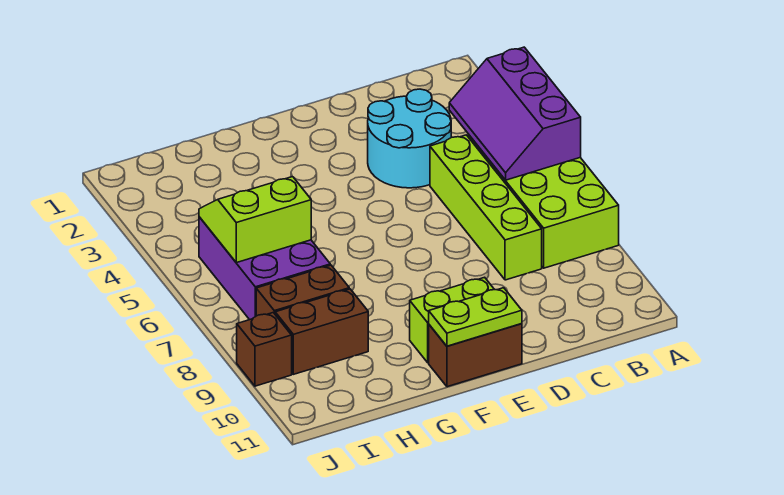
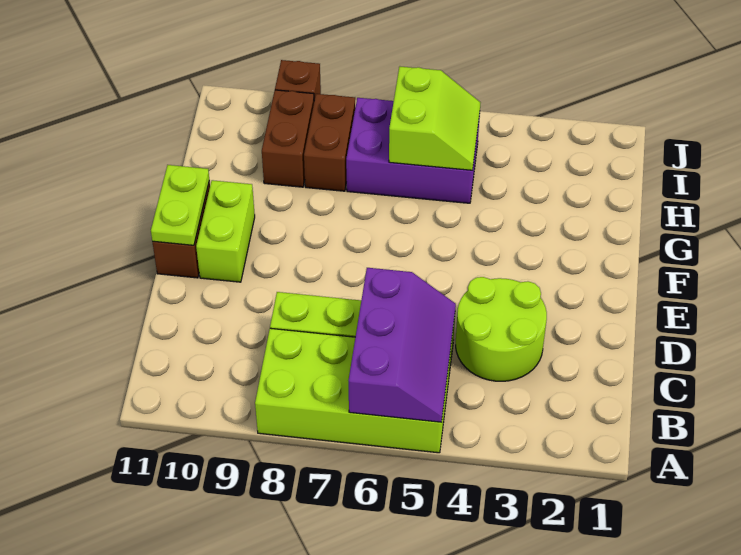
purple slope A4:B6 level 2 top A -> purple slope A5:C6 level 2 top 6
cyan round brick C3:D4 level 1 -> lime round brick C3:D4 level 1

